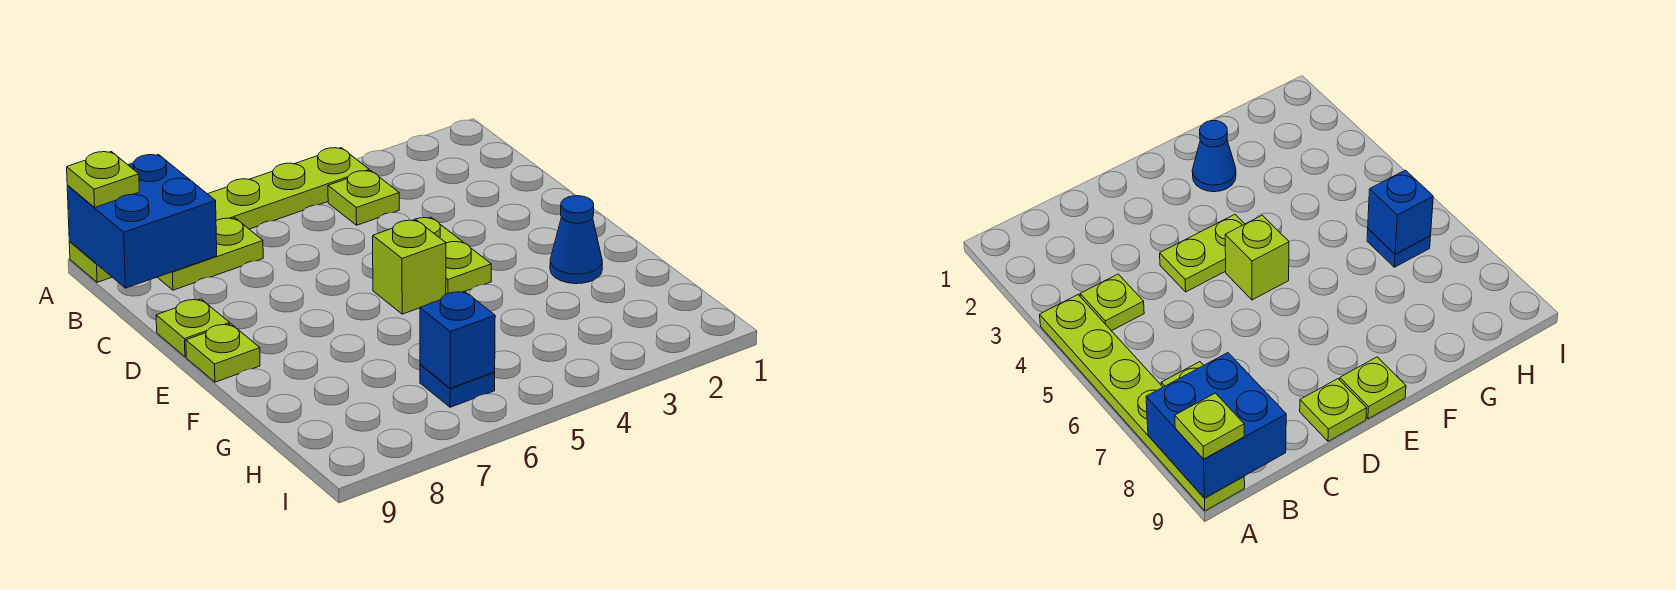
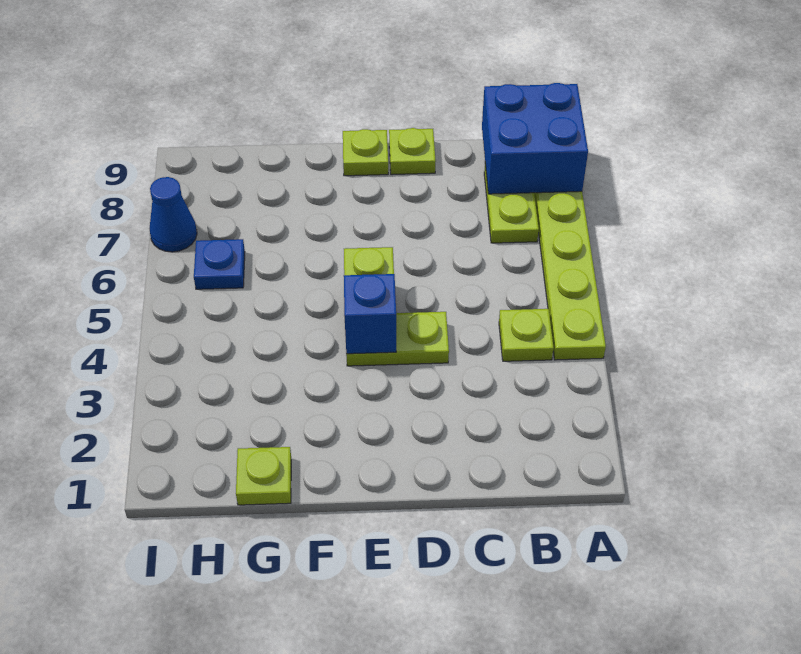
lime plate A9 level 3 -> lime plate G1 level 1
blue cone F2 level 1 -> blue cone I7 level 1
blue brick H6 level 2 -> blue brick E4 level 2

